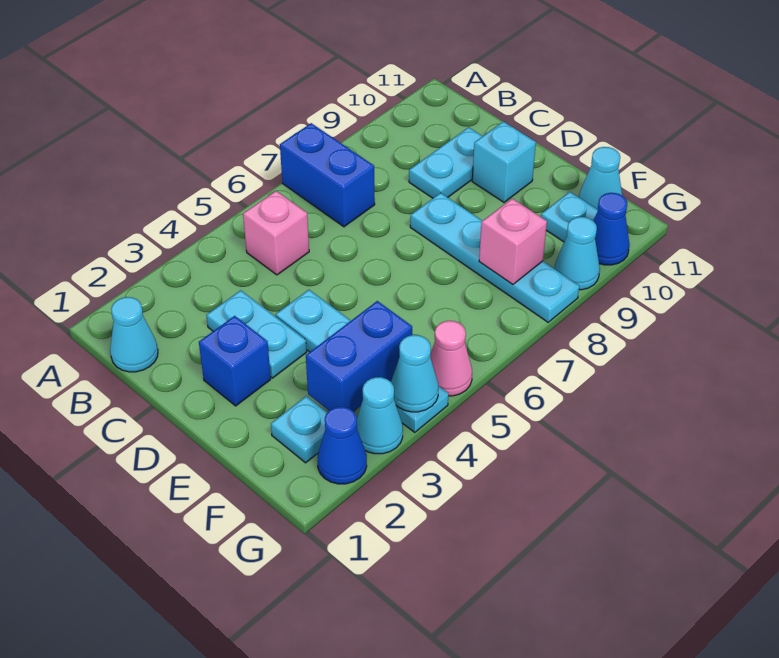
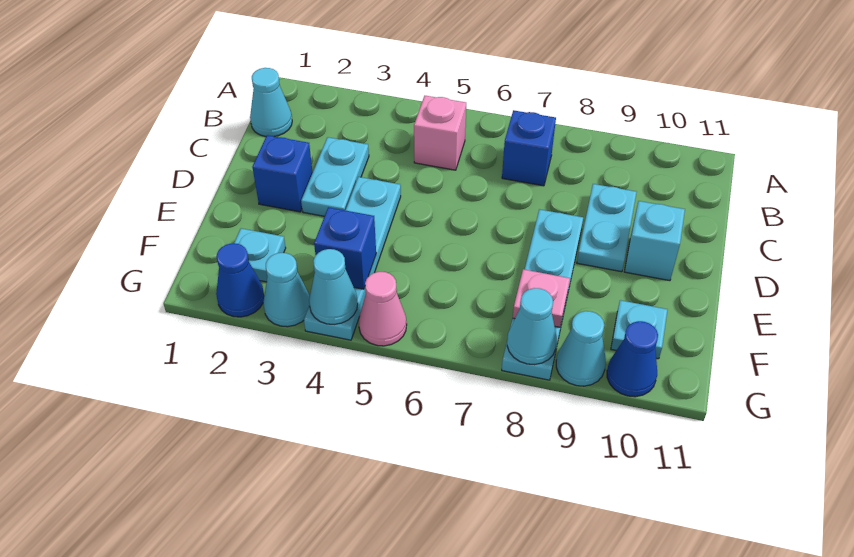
blue brick A7:B7 level 1 -> blue brick B7 level 1
cyan plate C9:C10 level 1 -> cyan plate C9:D9 level 1
blue brick F3:F4 level 2 -> blue brick F4 level 2
pink brick F8 level 2 -> pink plate F8 level 2
cyan cone F11 level 1 -> cyan cone G8 level 2

